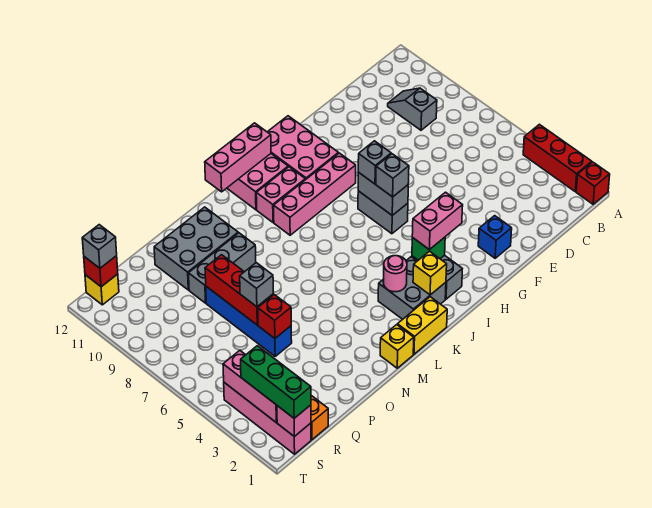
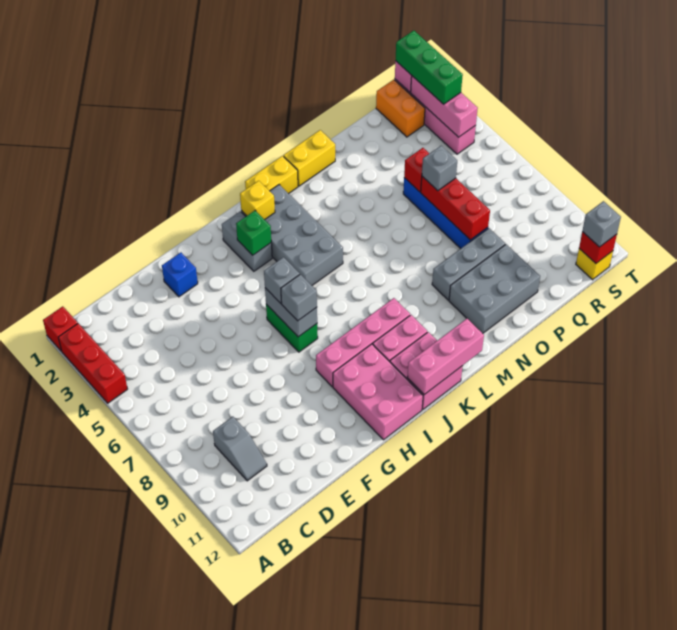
pink brick H3:I3 level 3 -> none
grey brick H6:H7 level 1 -> green brick H6:H7 level 1
grey brick J2:K3 level 1 -> grey brick J2:K5 level 1
pink round brick K3 level 2 -> none
yellow brick M1 level 1 -> yellow brick M1:N1 level 1

